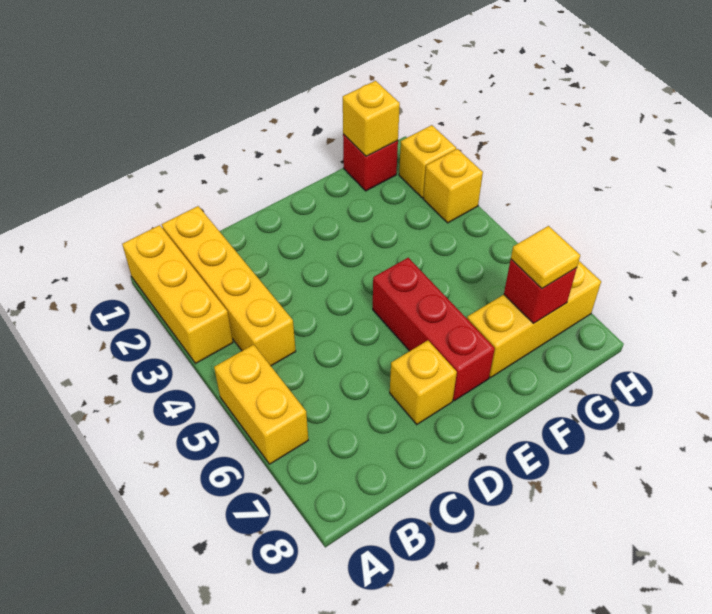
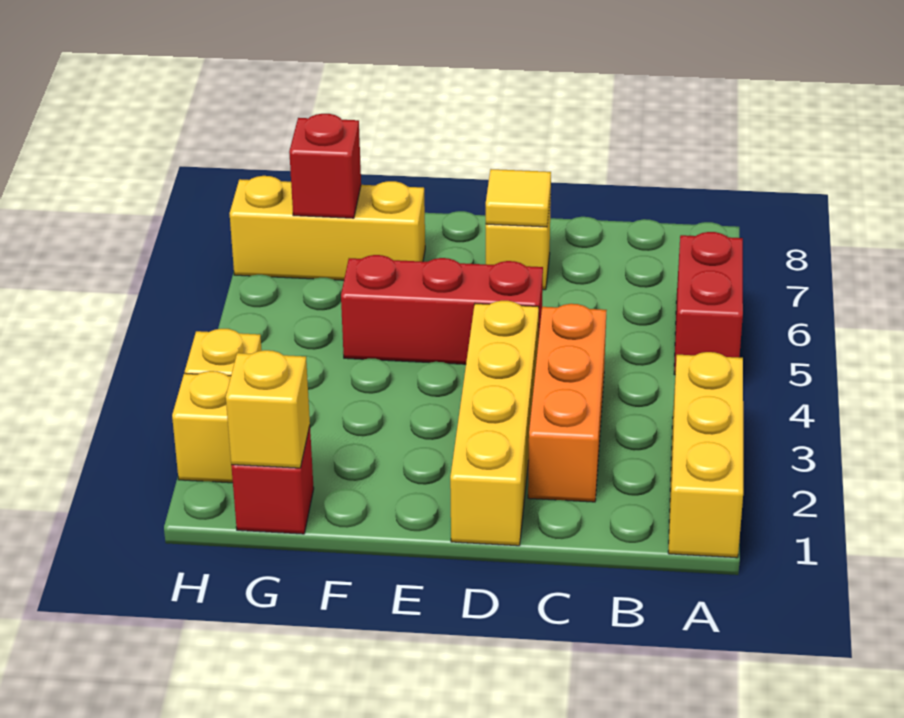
yellow brick A5:A6 level 1 -> red brick A5:A6 level 1
yellow brick B1:B4 level 1 -> yellow brick D1:D4 level 1
none -> orange brick C2:C4 level 1
red brick E5:E7 level 1 -> red brick D5:F5 level 1
yellow tile G7 level 3 -> yellow tile D7 level 2

